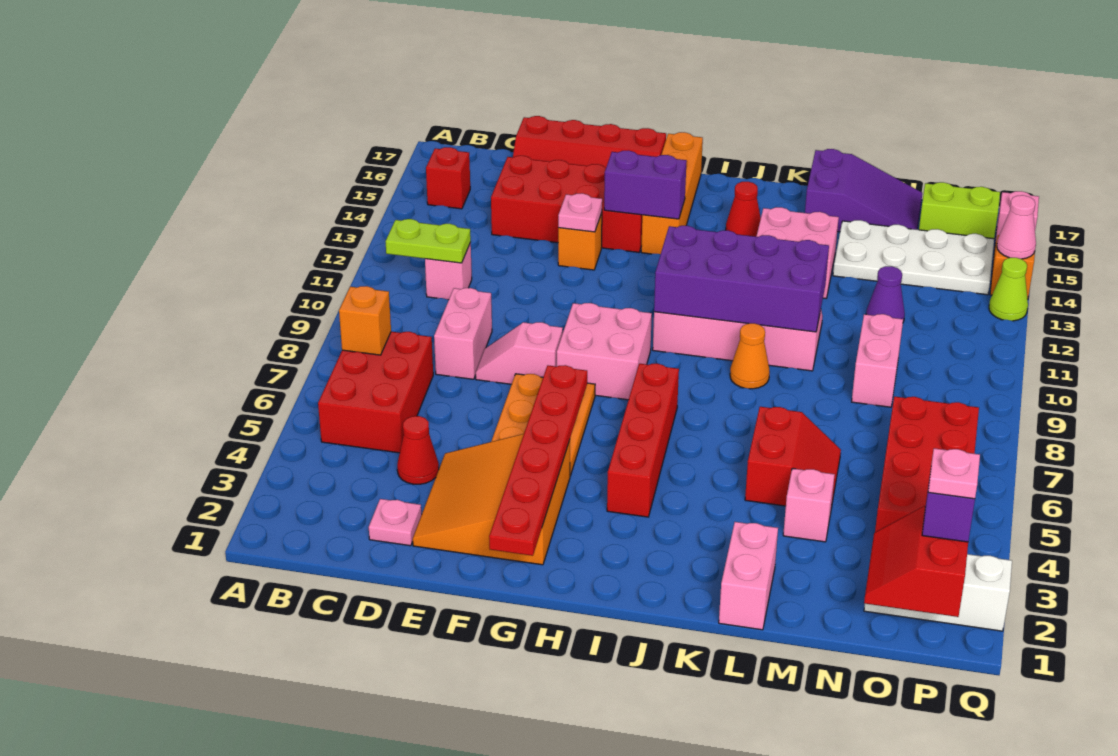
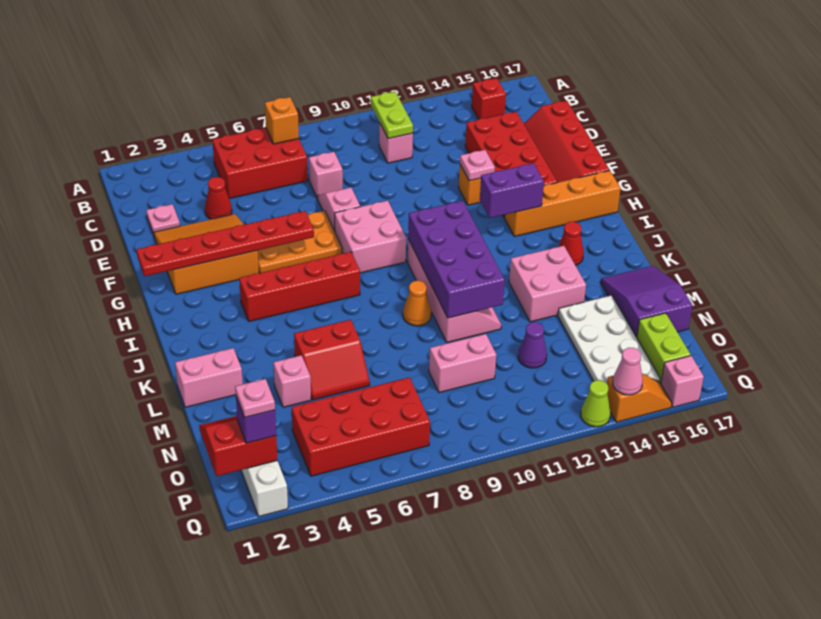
pink brick D8:D9 level 1 -> pink brick D8 level 1
purple brick G14:H14 level 2 -> purple brick H13:H14 level 2
purple slope L16:N17 level 1 top L -> purple slope L16:N17 level 1 top N

